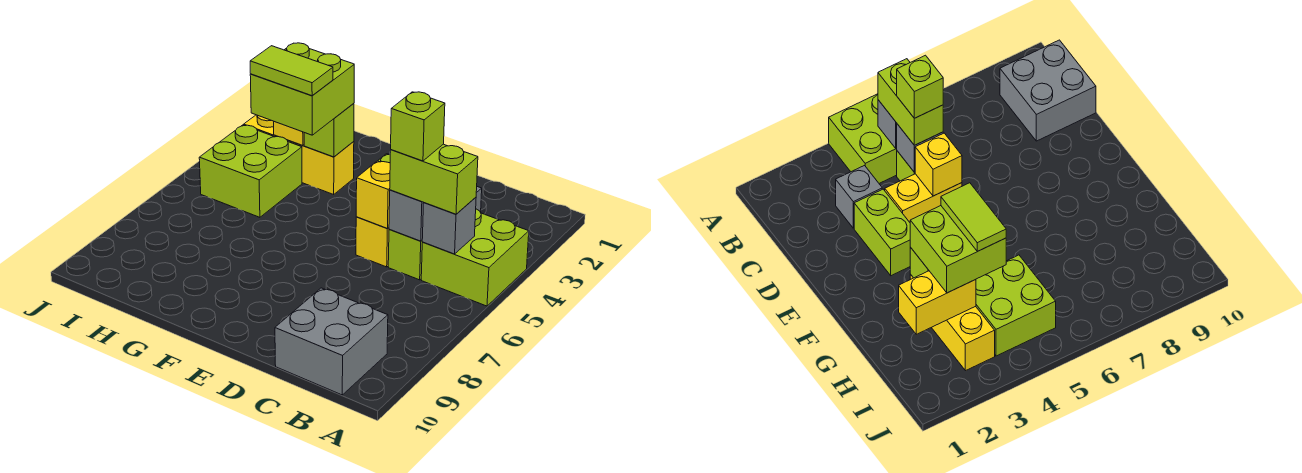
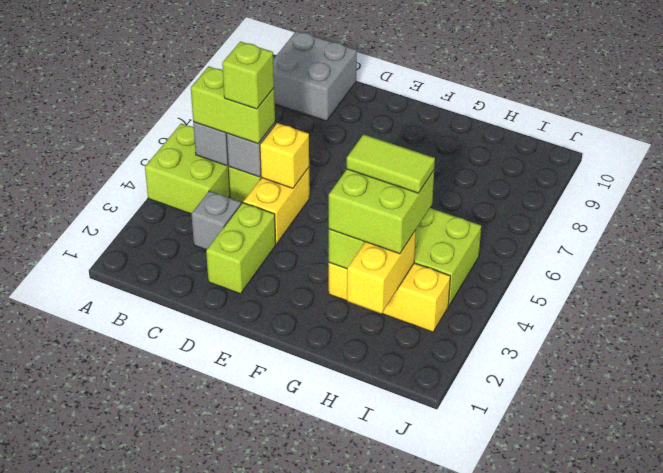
lime brick D3:E3 level 1 -> lime brick D2:D3 level 1

